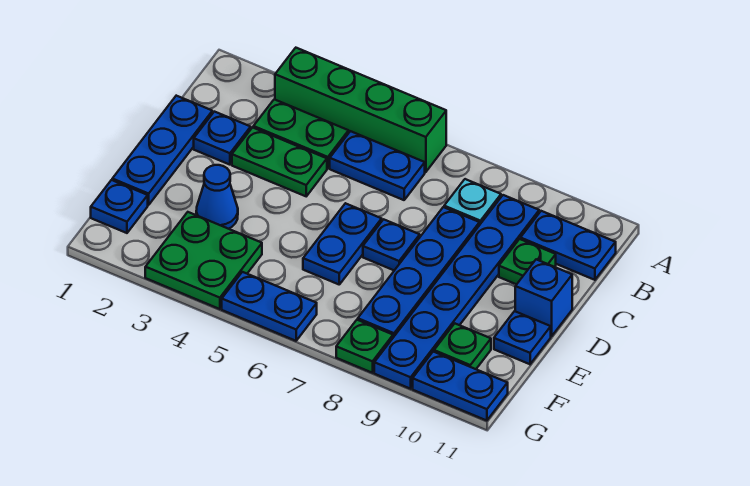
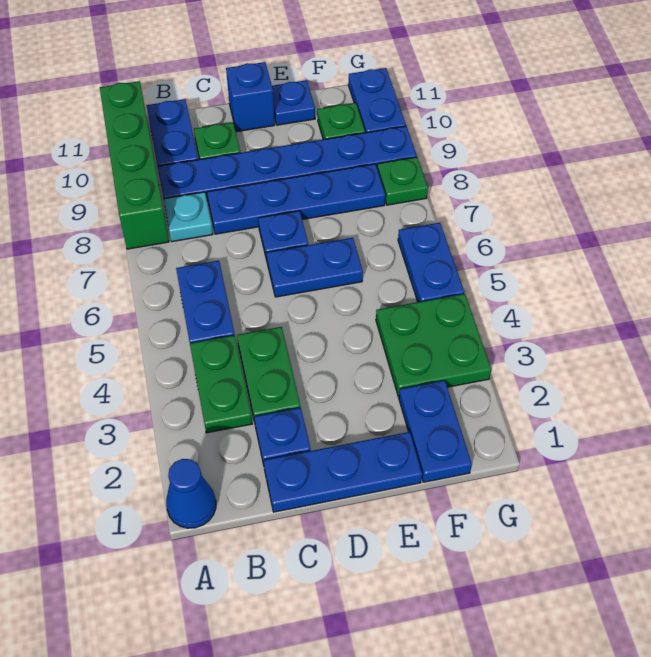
green brick A3:A6 level 1 -> green brick A8:A11 level 1
blue cone E3 level 1 -> blue cone A1 level 1
blue plate F1 level 1 -> blue plate F1:F2 level 1

